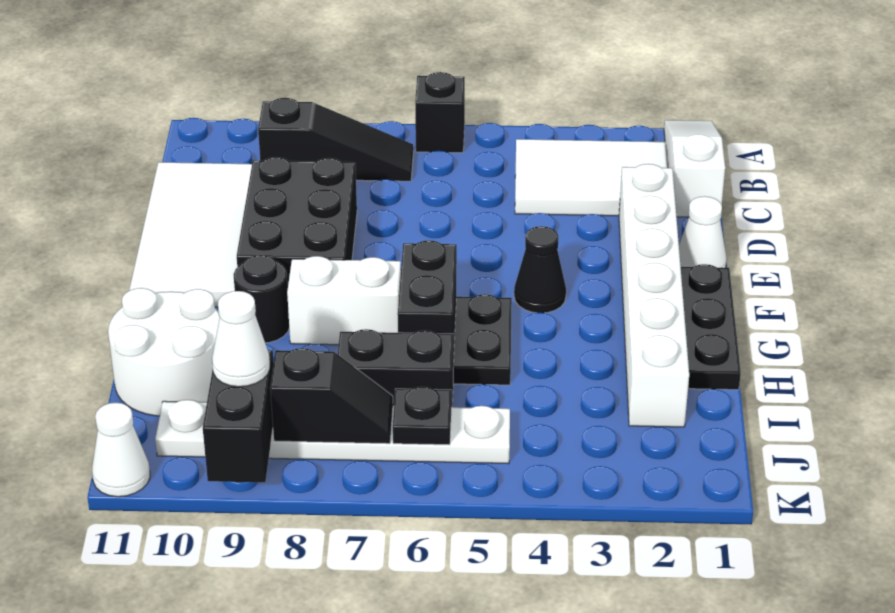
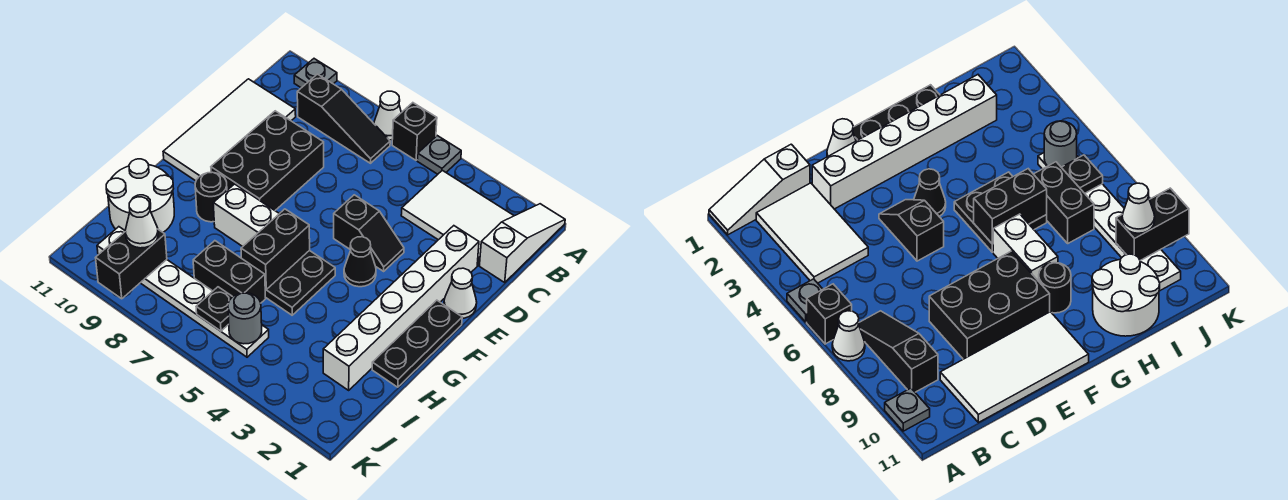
none -> grey plate A5 level 1
none -> grey plate A10 level 1
none -> grey round brick J5 level 2
black slope J7:J8 level 2 top 8 -> black slope E4:E5 level 1 top 5
white cone K11 level 1 -> white cone A7 level 1

